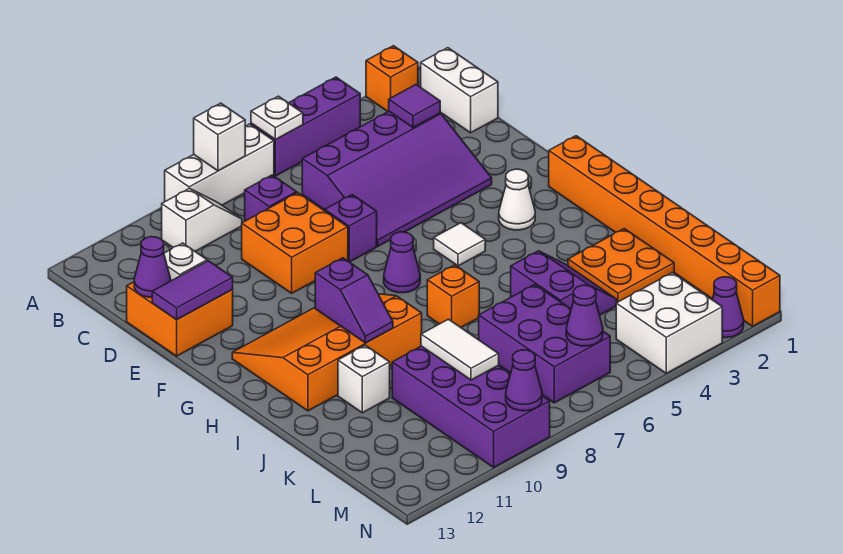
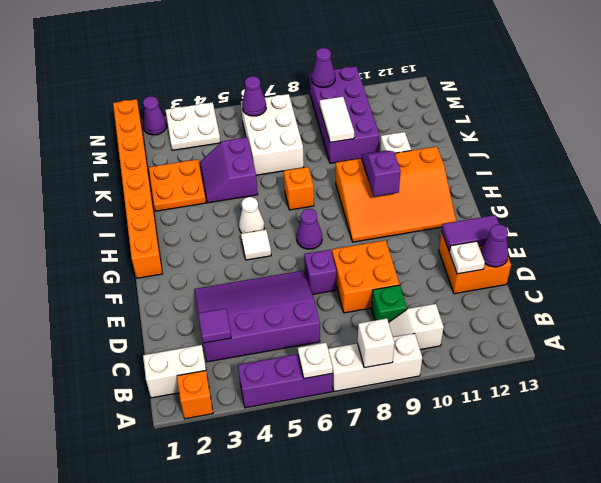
white brick B1:C1 level 1 -> white brick B1:B2 level 1
purple brick C8 level 1 -> none
none -> green brick C9 level 1
white cone G3 level 1 -> white cone H5 level 1
purple brick K6:M7 level 1 -> white brick K6:M7 level 1
white brick M3:N4 level 1 -> white plate M3:N4 level 1

